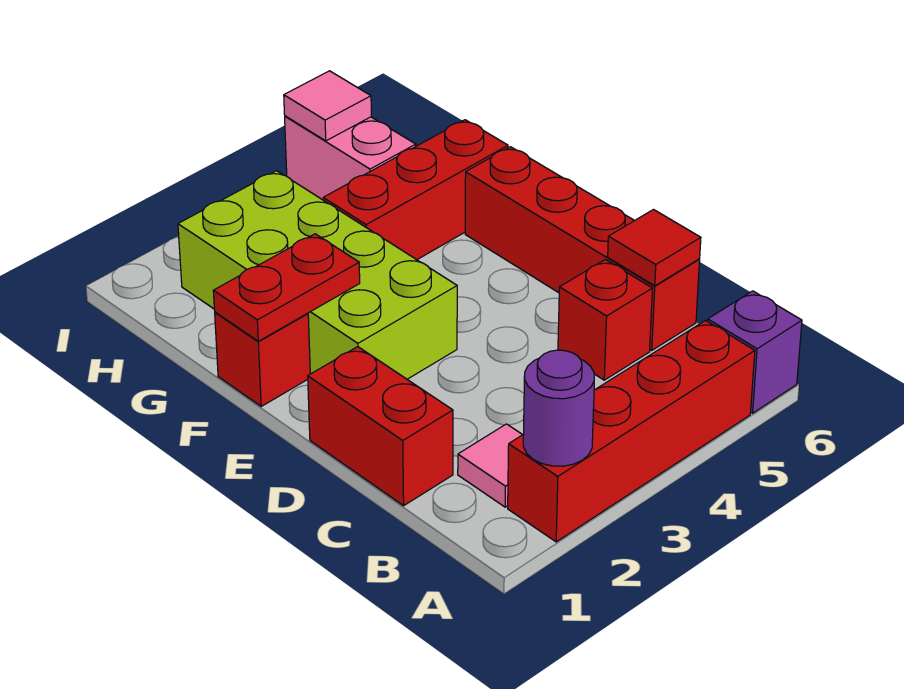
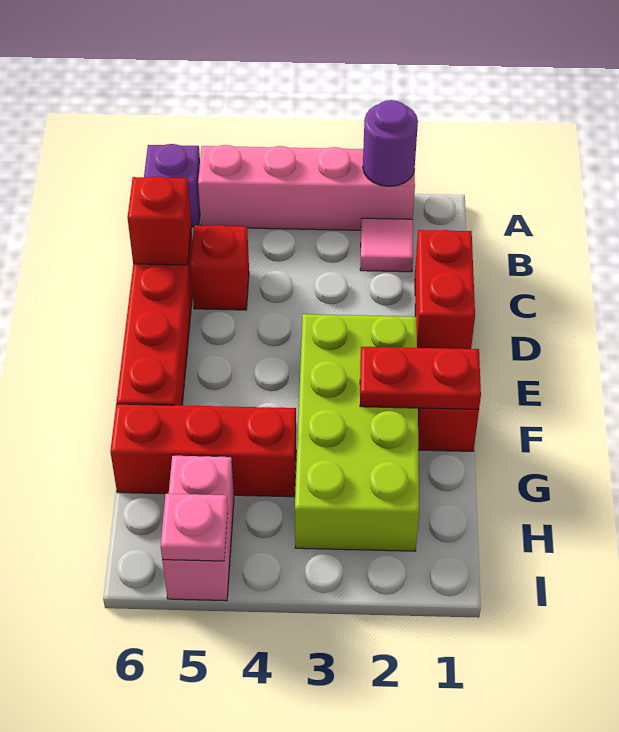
red brick A2:A5 level 1 -> pink brick A2:A5 level 1
red tile C6 level 2 -> red brick C6 level 2
pink tile I5 level 2 -> pink plate I5 level 2

